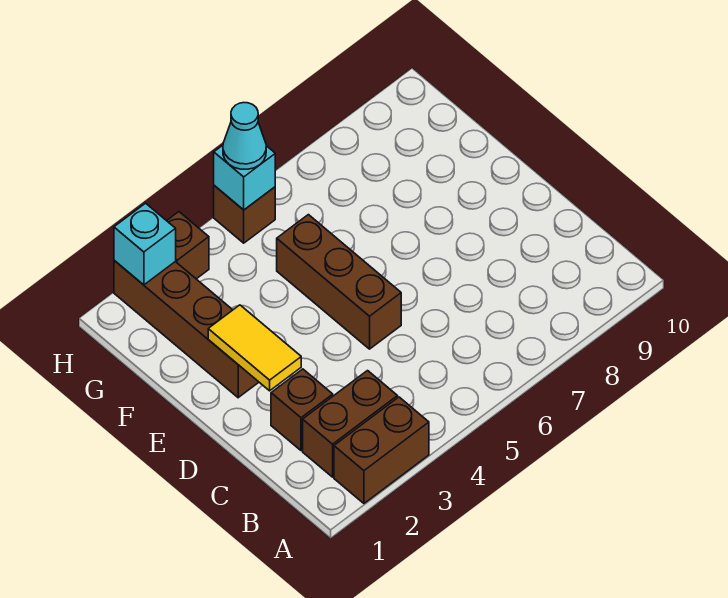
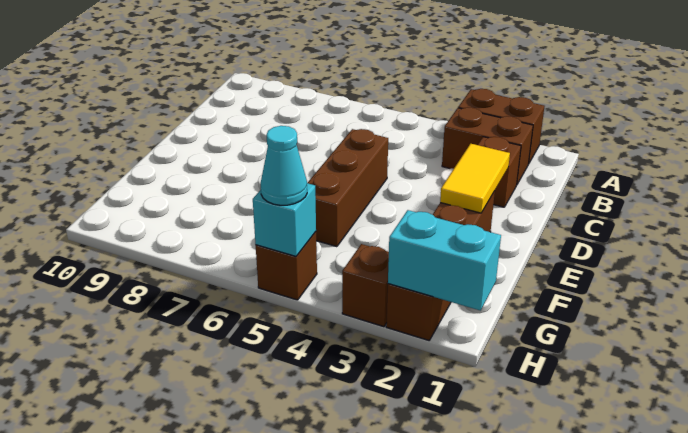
cyan brick H2 level 2 -> cyan brick H1:H2 level 2

